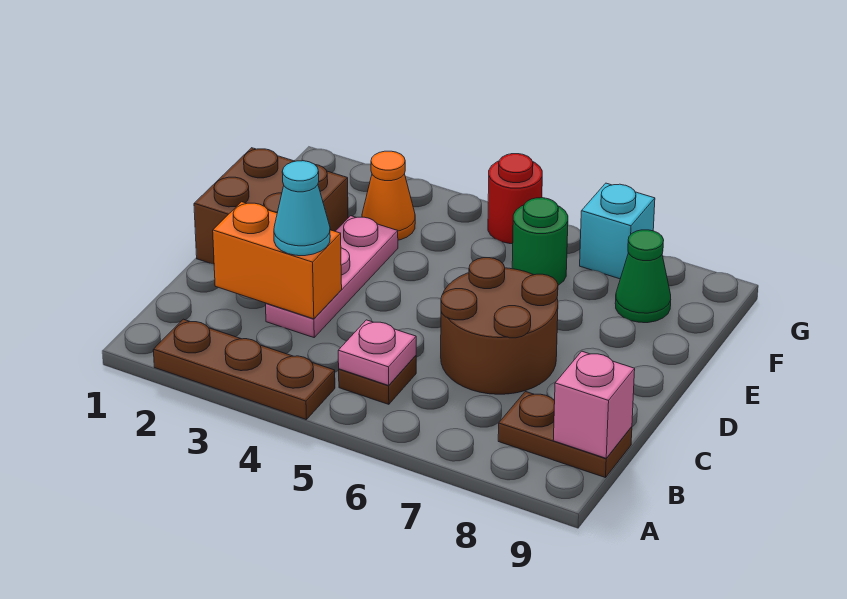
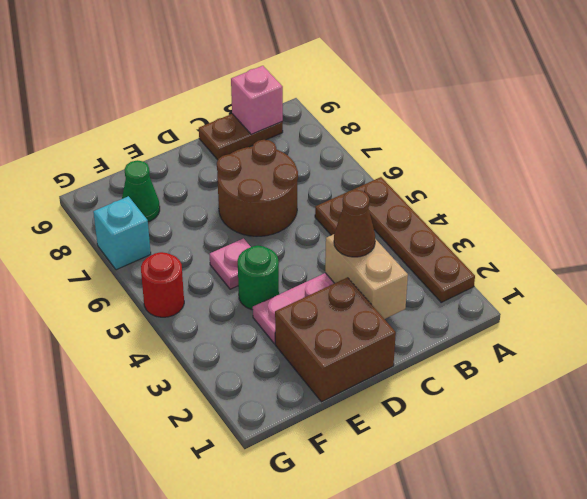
brown plate A2:A4 level 1 -> brown plate A2:A5 level 1
pink plate B5 level 2 -> pink plate E5 level 1
brown plate B8:B9 level 1 -> brown plate B9:C9 level 1
orange brick C2:C3 level 2 -> tan brick C2:C3 level 2
cyan cone C3 level 3 -> brown cone C3 level 3
orange cone F3 level 1 -> none
green round brick F6 level 1 -> green round brick E4 level 1

